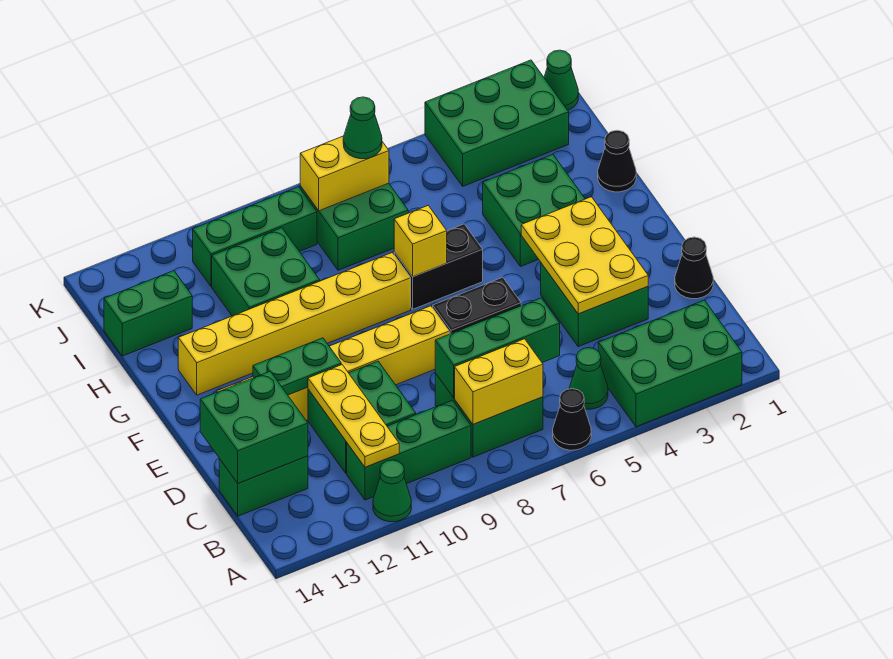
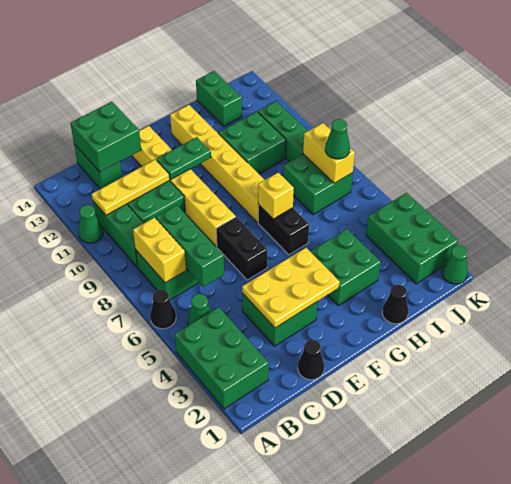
green plate E11:E12 level 2 -> green plate E11:F11 level 2

